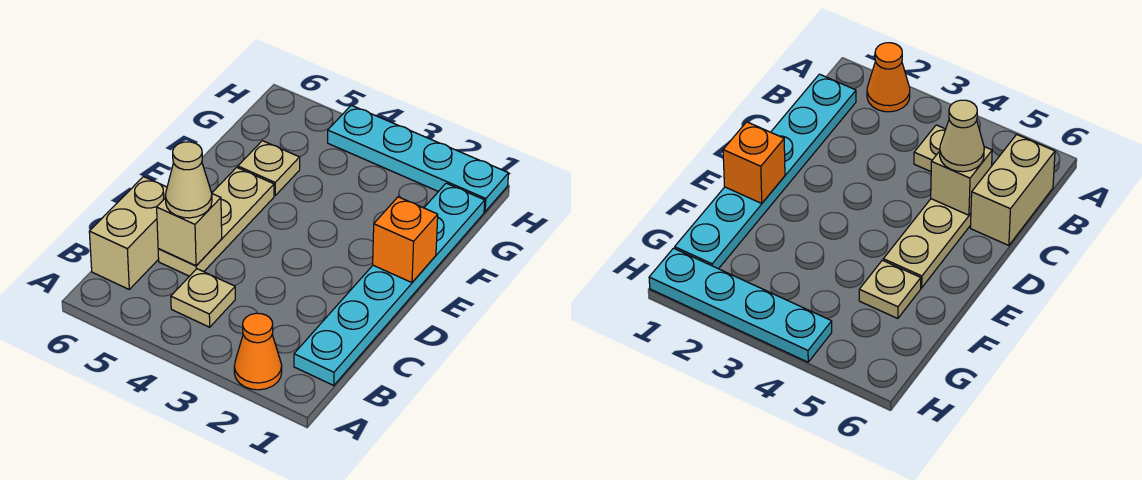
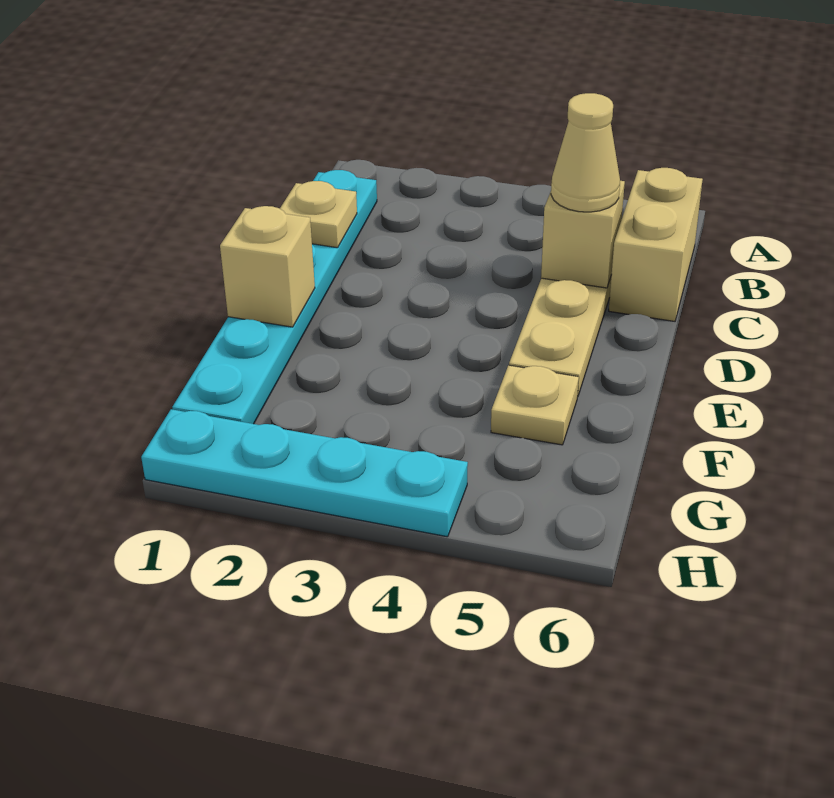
orange cone A2 level 1 -> none
tan plate B4 level 1 -> tan plate C1 level 2
orange brick E1 level 2 -> tan brick E1 level 2

